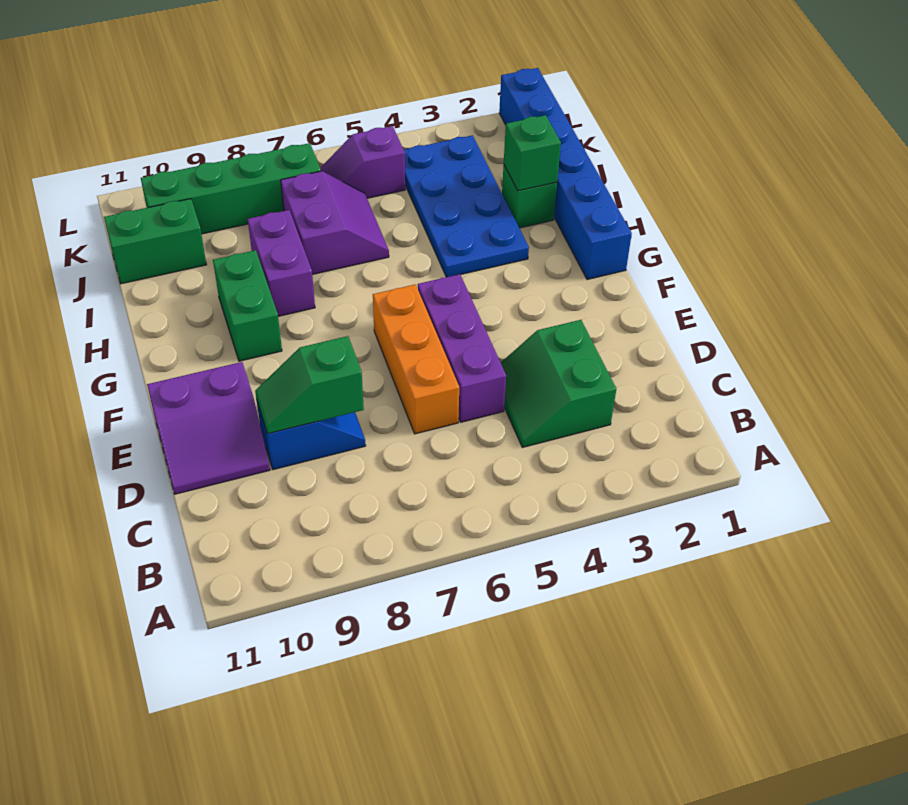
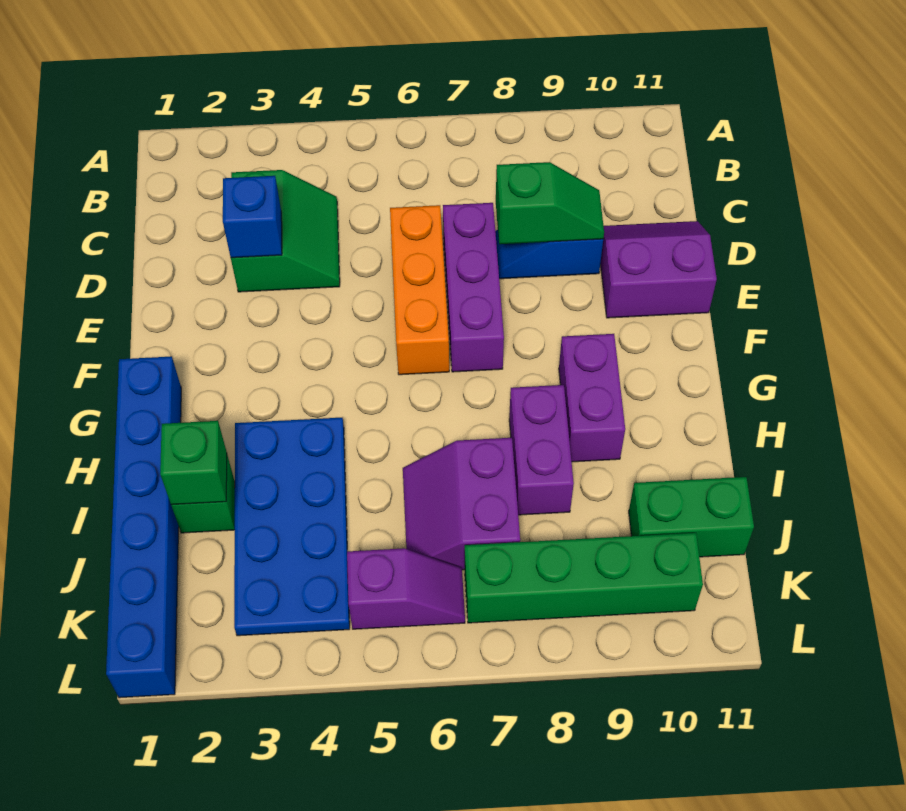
none -> blue brick D3 level 2
purple brick D5:F5 level 1 -> purple brick D7:F7 level 1
green brick G9:H9 level 1 -> purple brick G9:H9 level 1

